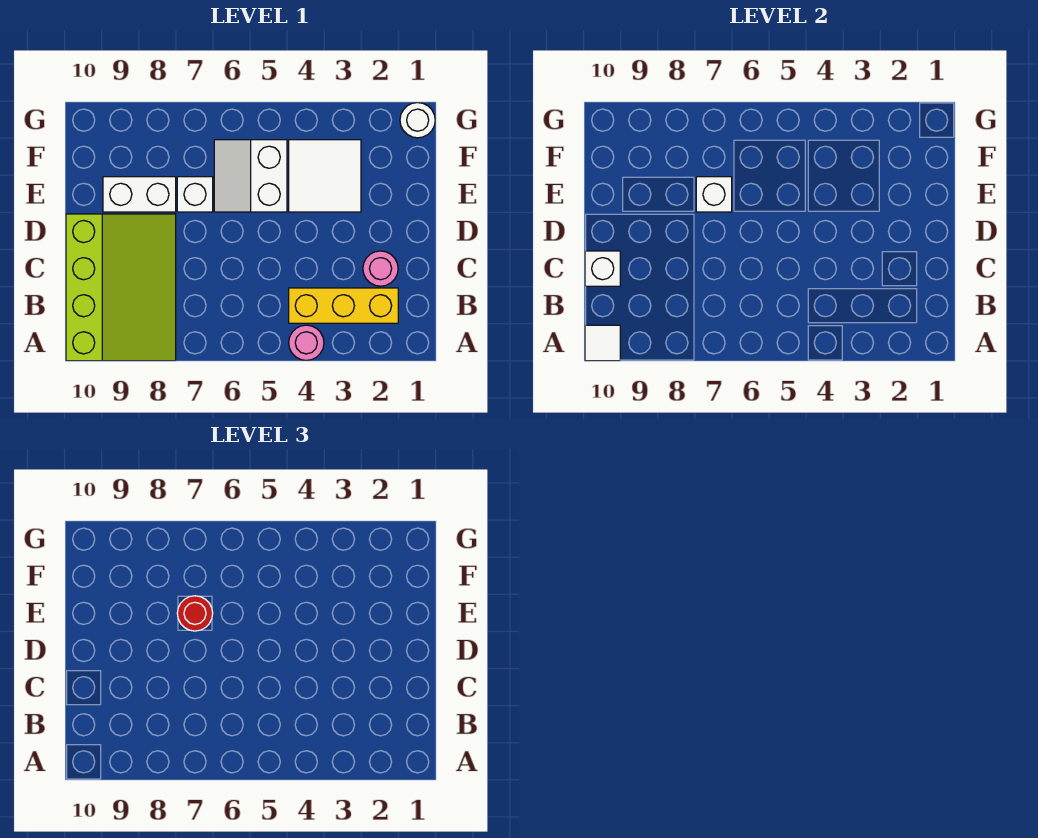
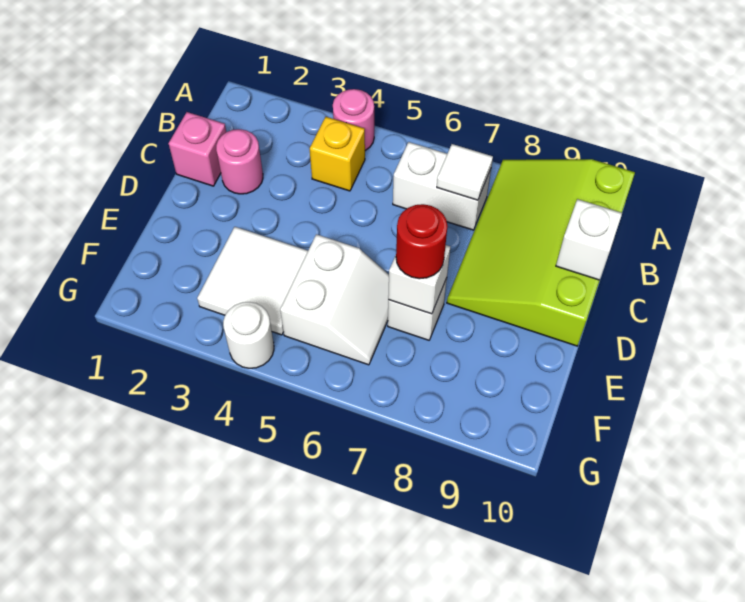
white tile A10 level 2 -> white tile B7 level 2
yellow brick B2:B4 level 1 -> yellow brick B4 level 1
none -> pink brick C1 level 1
white brick E8:E9 level 1 -> white brick B6:B7 level 1
white round brick G1 level 1 -> white round brick G4 level 1

